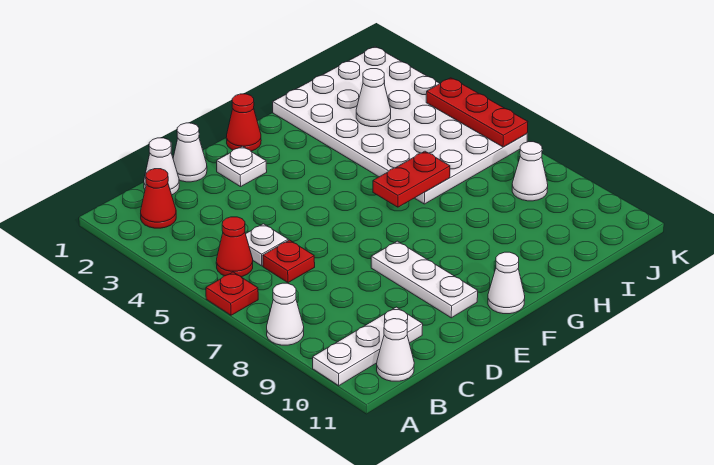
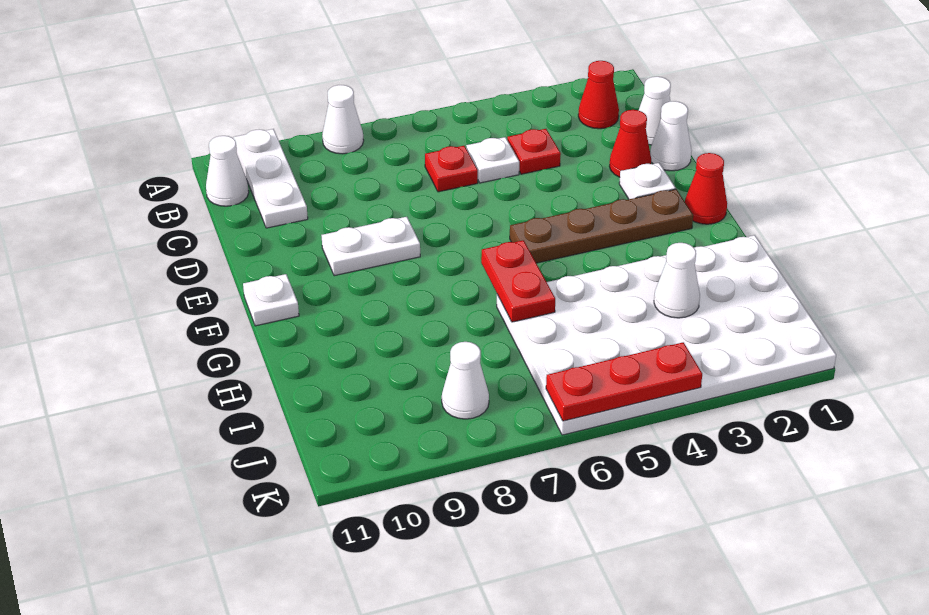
red plate A6 level 1 -> red plate C4 level 1
red cone B5 level 1 -> red cone D2 level 1
white plate E8:E10 level 1 -> white plate E8:E9 level 1
none -> brown plate F2:F5 level 1
white cone F11 level 1 -> white plate F11 level 1

